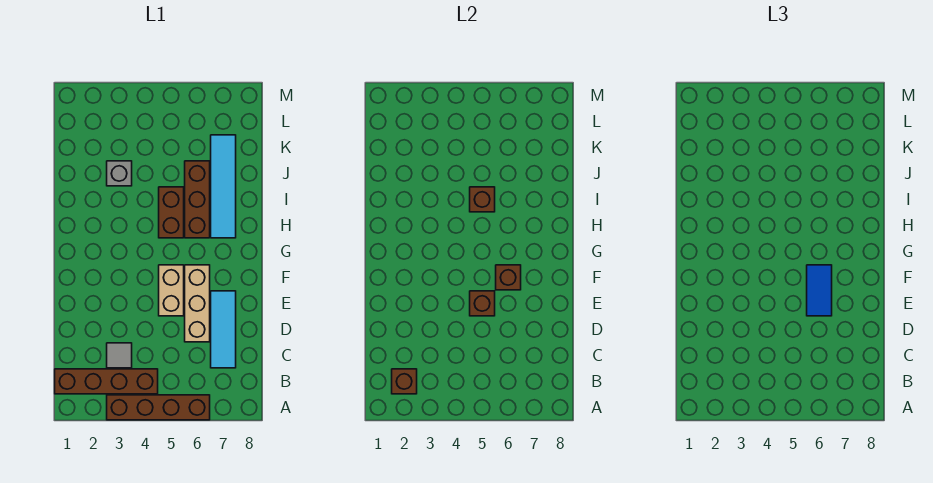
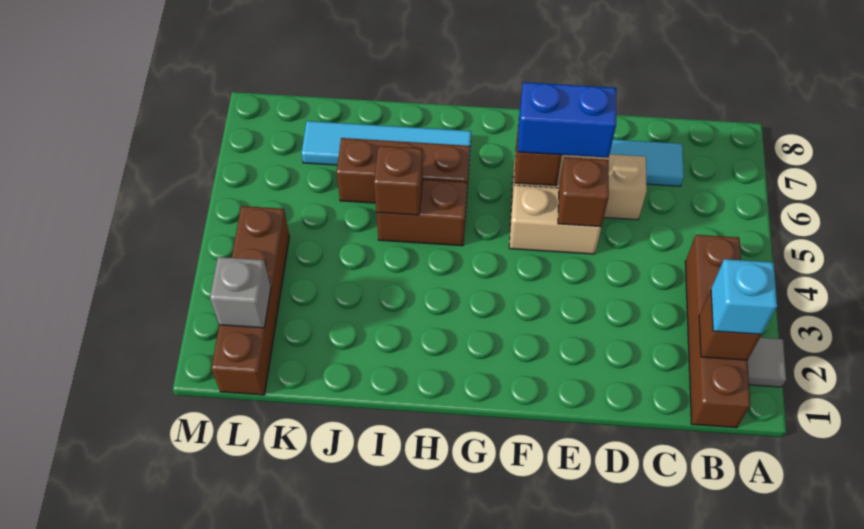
brown brick A3:A6 level 1 -> brown brick L1:L4 level 1
none -> cyan brick B2 level 3
grey tile C3 level 1 -> grey tile A2 level 1
blue tile E6:F6 level 3 -> blue brick E6:F6 level 3
grey brick J3 level 1 -> grey brick L2 level 2

